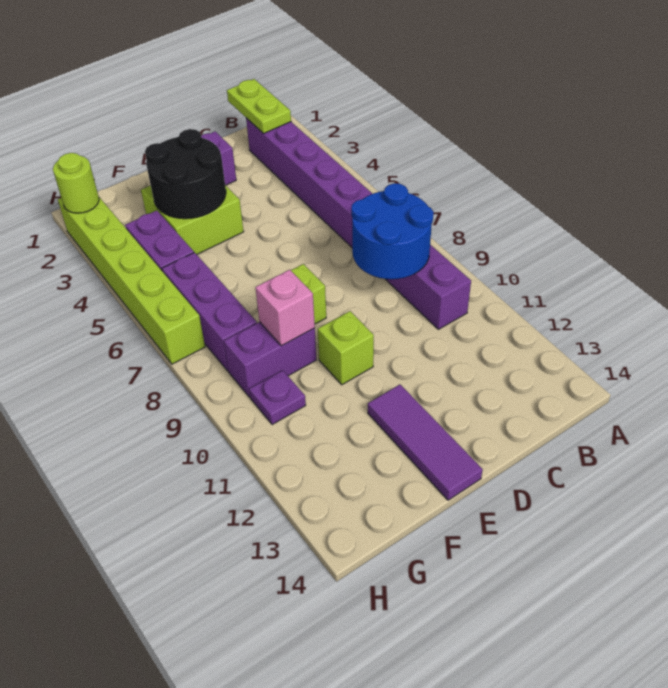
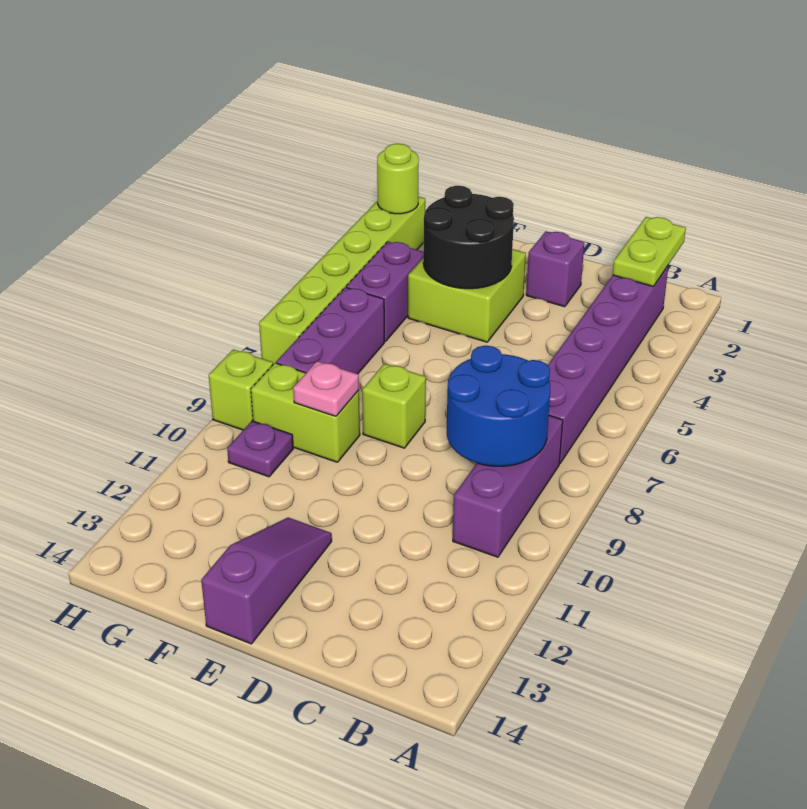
lime brick E10 level 1 -> lime brick H9 level 1
purple tile E12:E14 level 1 -> purple slope E12:E14 level 1 top 14
purple brick F9:G9 level 1 -> lime brick F9:G9 level 1
pink brick F9 level 2 -> pink plate F9 level 2

